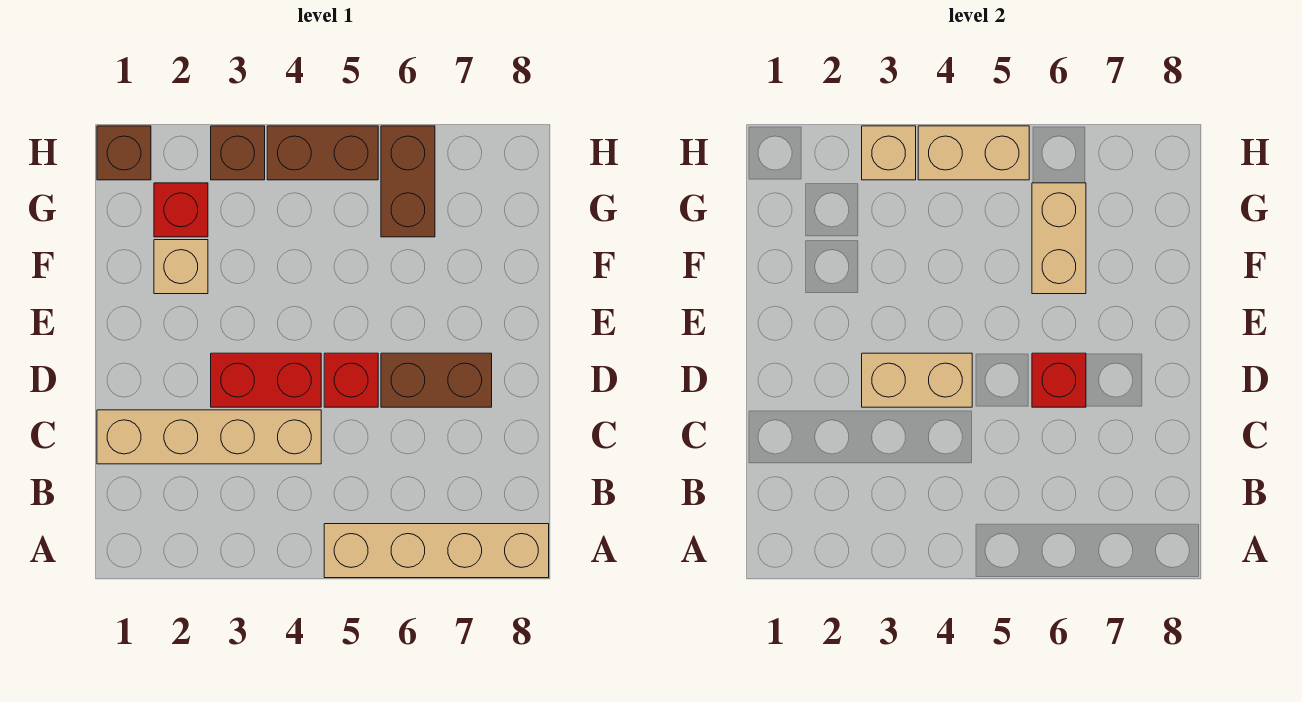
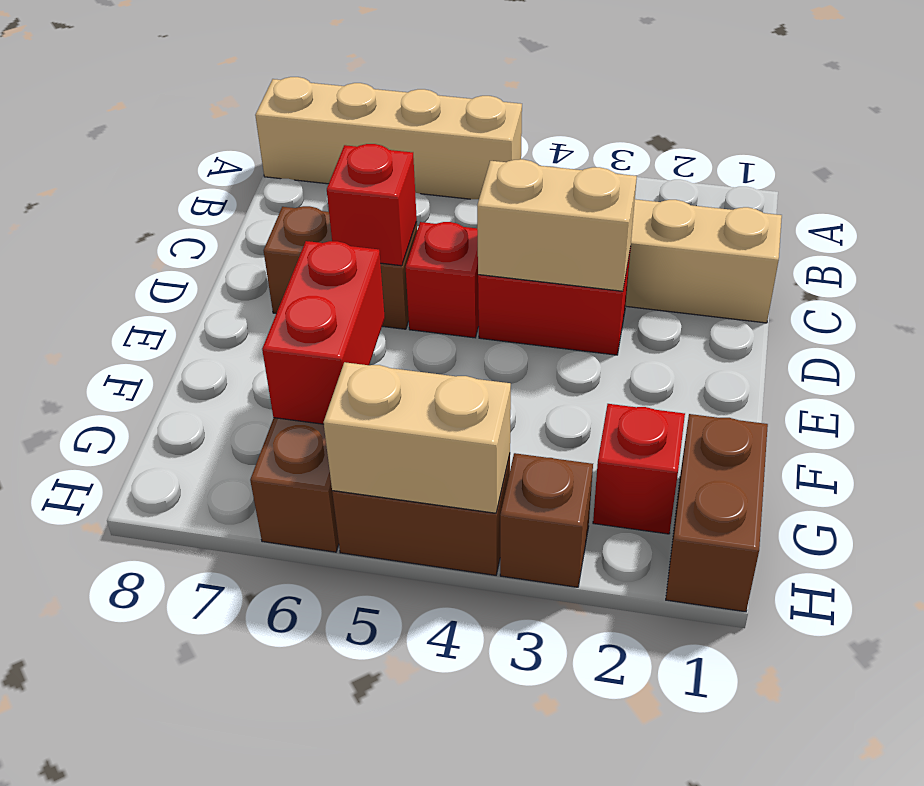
tan brick F2 level 1 -> none
tan brick F6:G6 level 2 -> red brick F6:G6 level 2
brown brick H1 level 1 -> brown brick G1:H1 level 1
tan brick H3 level 2 -> none

